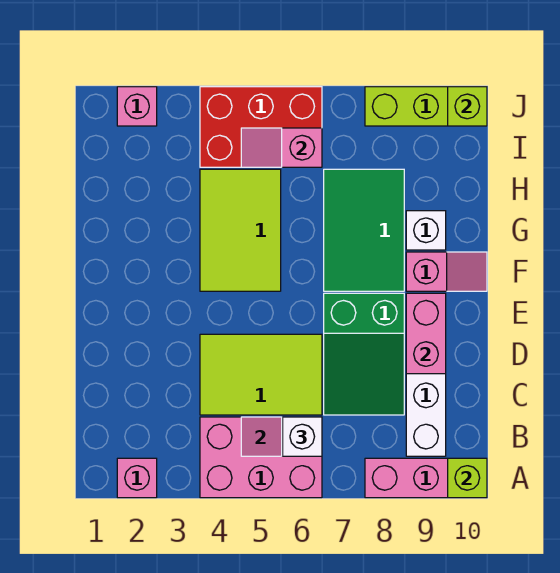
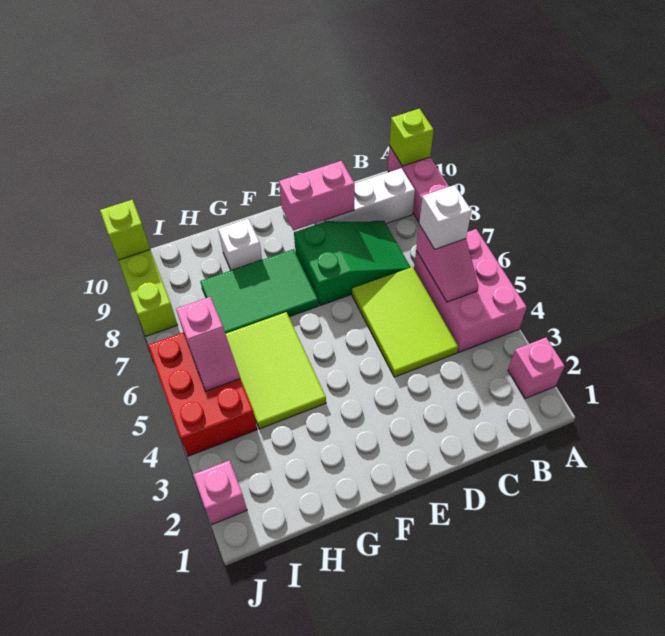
lime tile F4:H5 level 1 -> lime tile G4:H6 level 1
pink slope F9:F10 level 1 top 9 -> none

